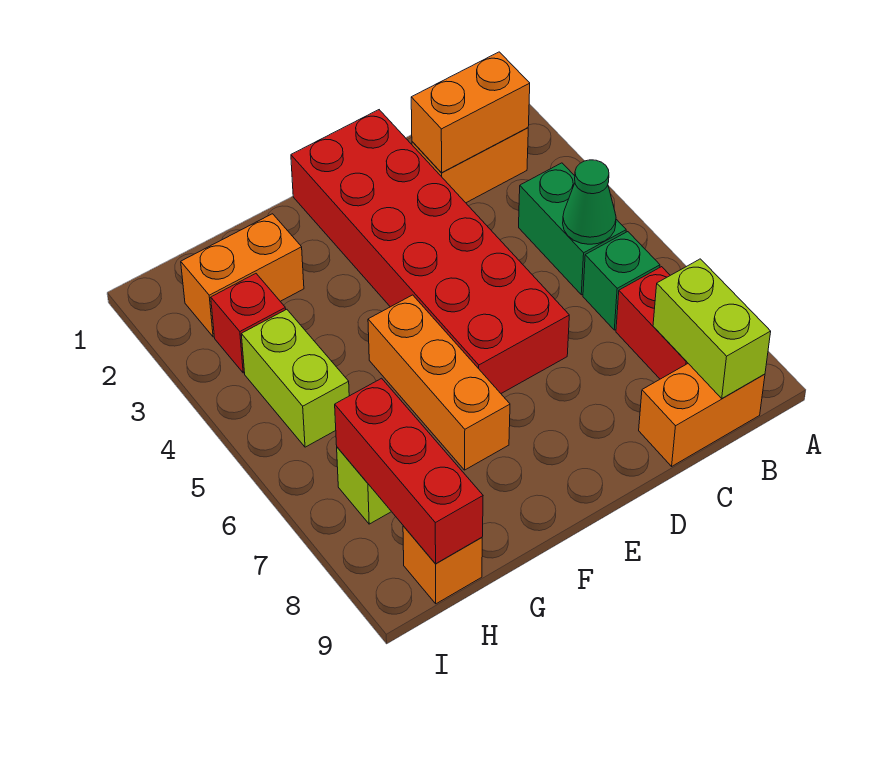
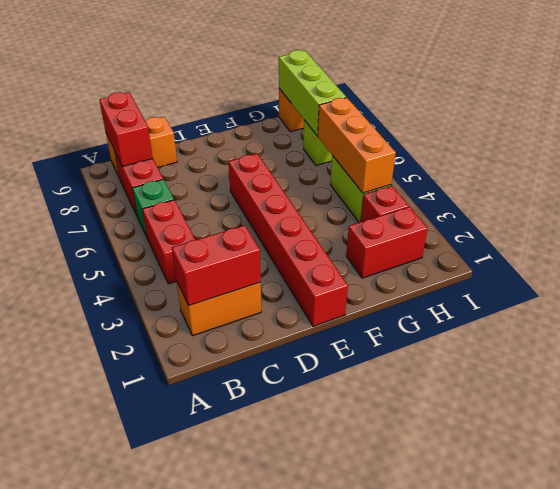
orange brick B2:C2 level 2 -> red brick B2:C2 level 2
green brick B4:B5 level 1 -> red brick B4:B5 level 1
green cone B5 level 2 -> none
lime brick B8:B9 level 2 -> red brick B8:B9 level 2
red brick D1:E6 level 1 -> red brick E1:E6 level 1
orange brick F5:F7 level 1 -> orange brick H4:H6 level 2
orange brick G2:H2 level 1 -> red brick G2:H2 level 1
red brick H7:H9 level 2 -> lime brick H7:H9 level 2

